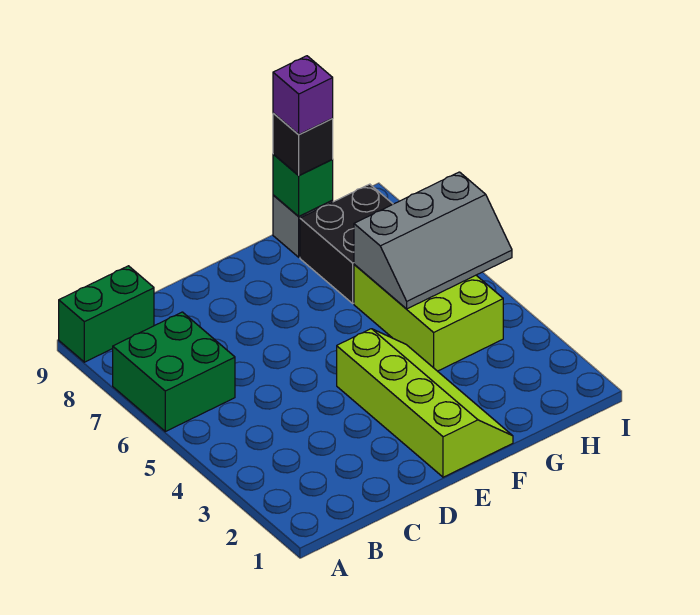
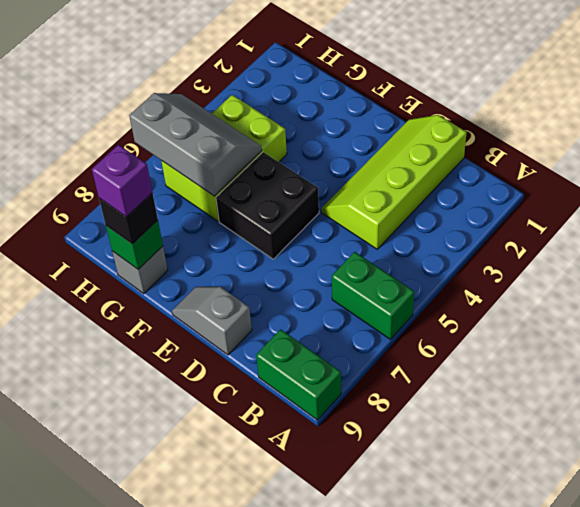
green brick A6:B7 level 1 -> green brick A6:B6 level 1
none -> grey slope D9:E9 level 1 top D
lime slope E1:F4 level 1 top E -> lime slope C1:D4 level 1 top C
black brick G7:H8 level 1 -> black brick E5:F6 level 1

